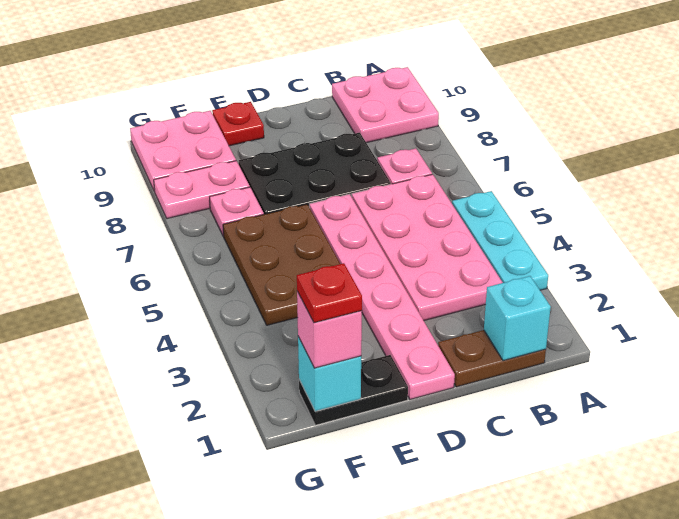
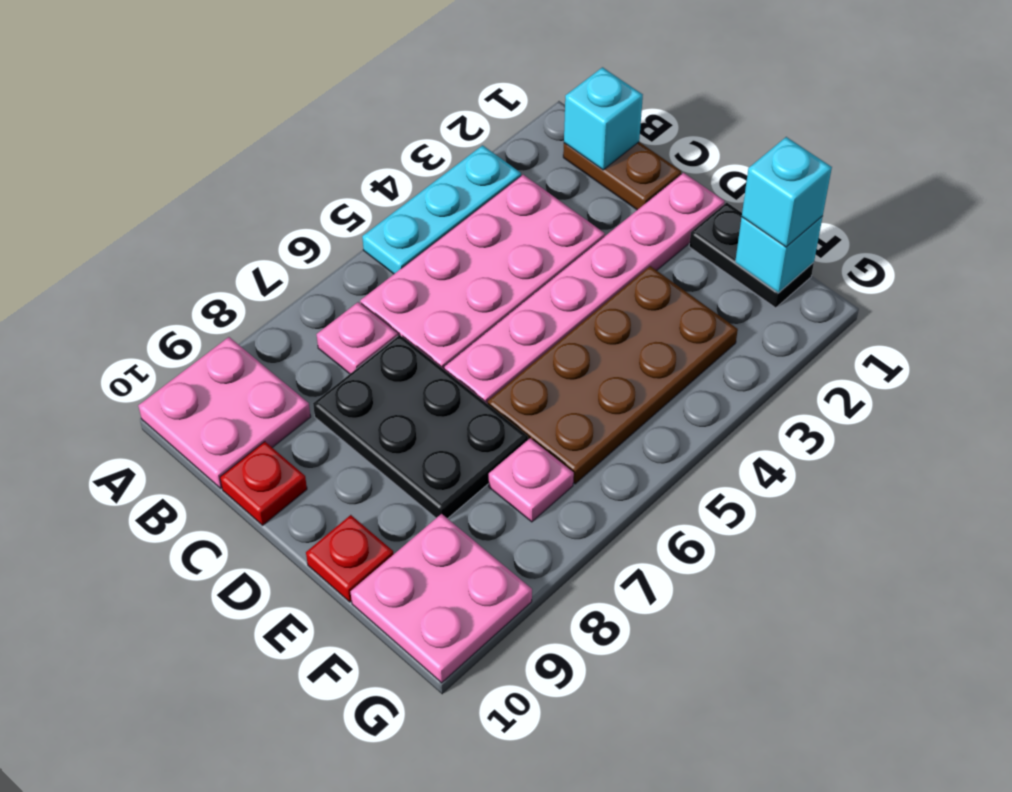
brown plate E4:F6 level 1 -> brown plate E3:F6 level 1
pink brick F1 level 3 -> cyan brick F1 level 3
red plate F1 level 4 -> red plate C10 level 1
pink plate F8:G8 level 1 -> none

